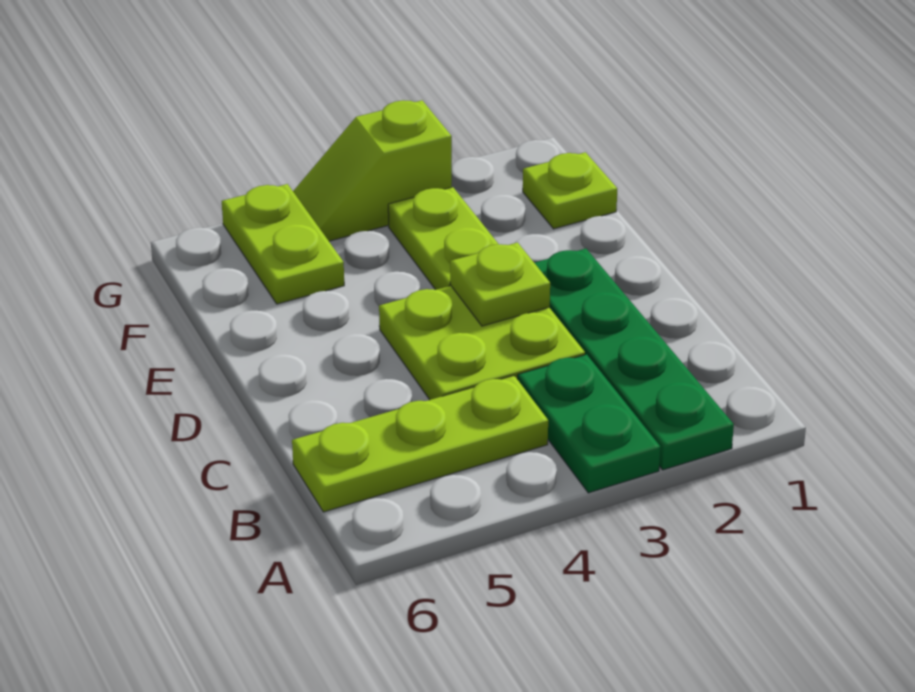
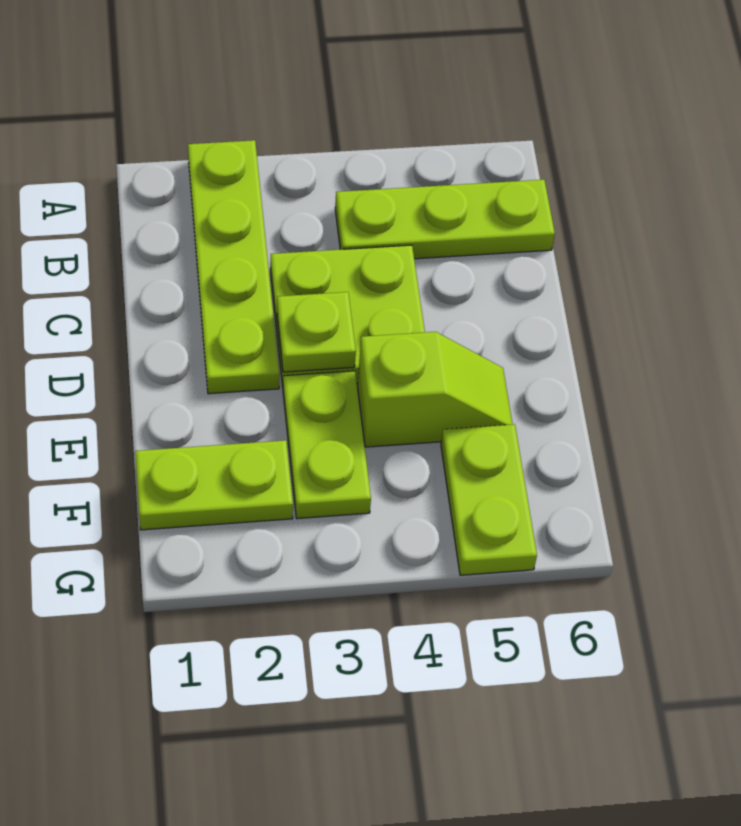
green plate A2:D2 level 1 -> lime plate A2:D2 level 1
green plate A3:B3 level 1 -> none
lime plate F1 level 1 -> lime plate F1:F2 level 1
lime slope G3:G4 level 1 top 3 -> lime slope E4:E5 level 1 top 4

